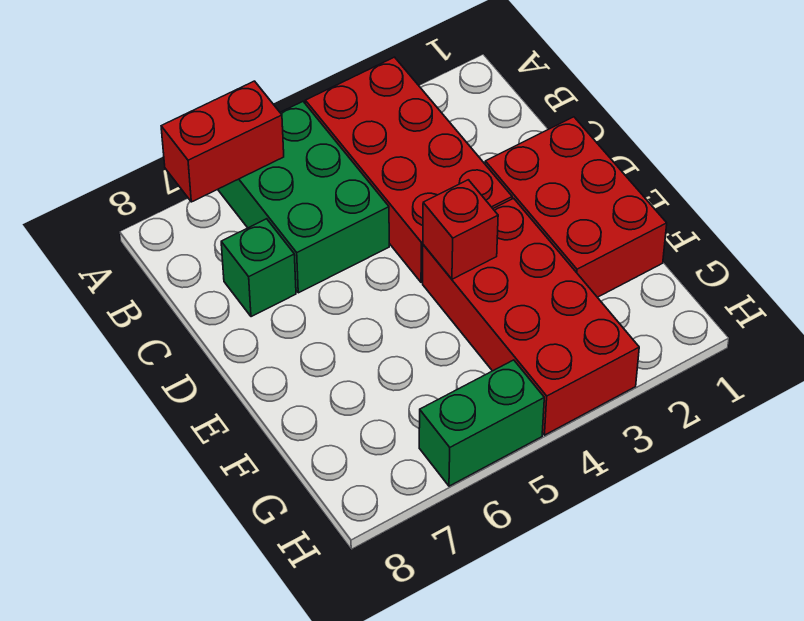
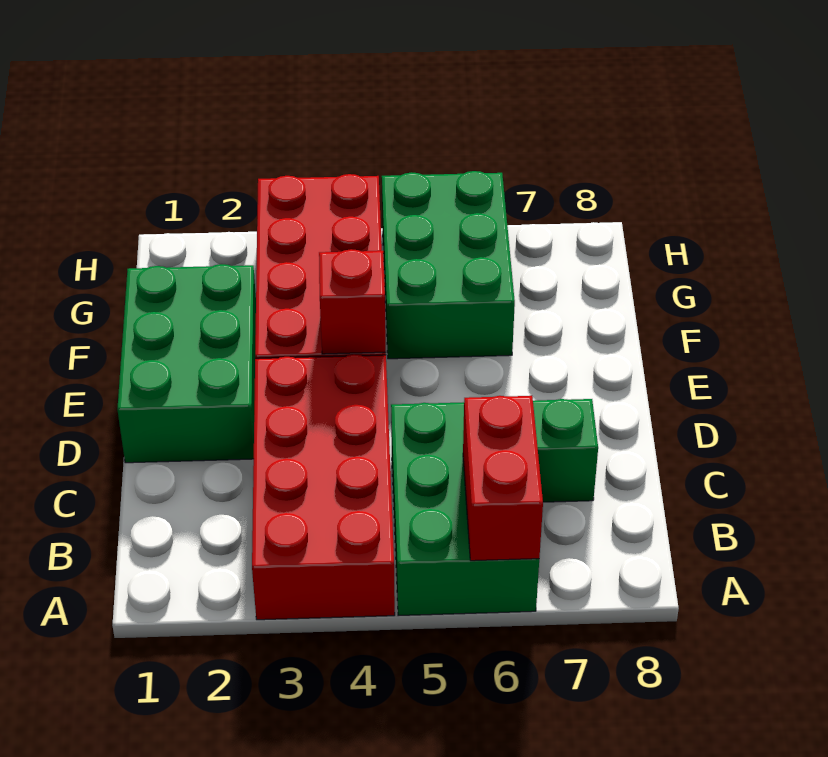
red brick A6:A7 level 2 -> red brick A6:B6 level 2
red brick D1:F2 level 1 -> green brick D1:F2 level 1
green brick H5:H6 level 1 -> green brick F5:H6 level 1

